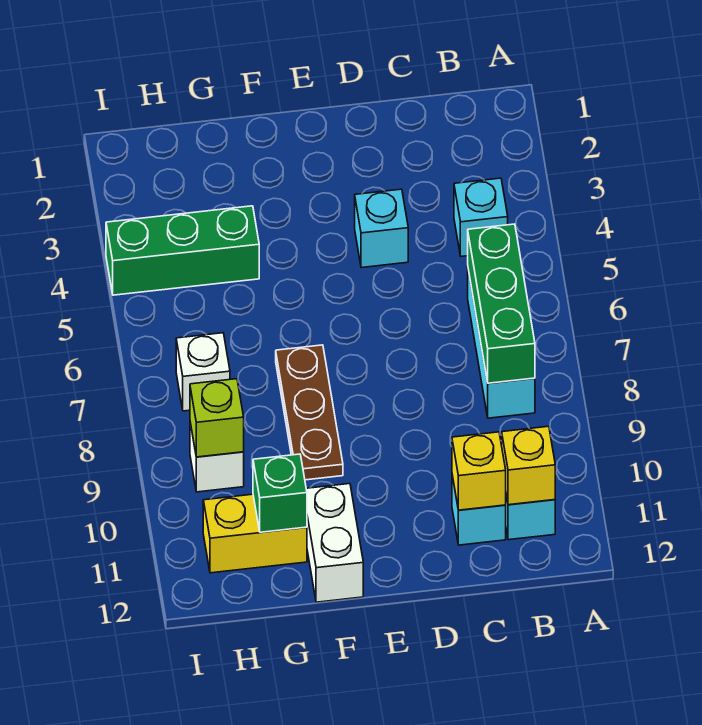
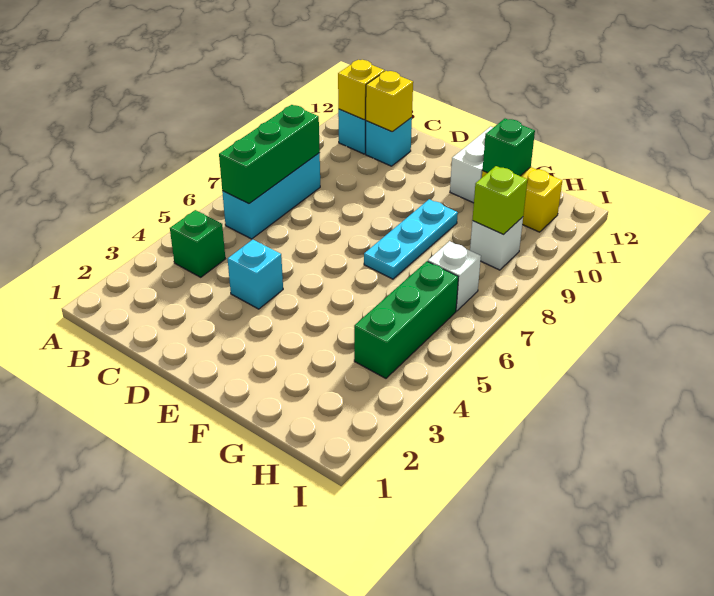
cyan brick B4 level 1 -> green brick B4 level 1
brown plate F7:F9 level 1 -> cyan plate F7:F9 level 1
green brick G4:I4 level 1 -> green brick H4:H6 level 1

